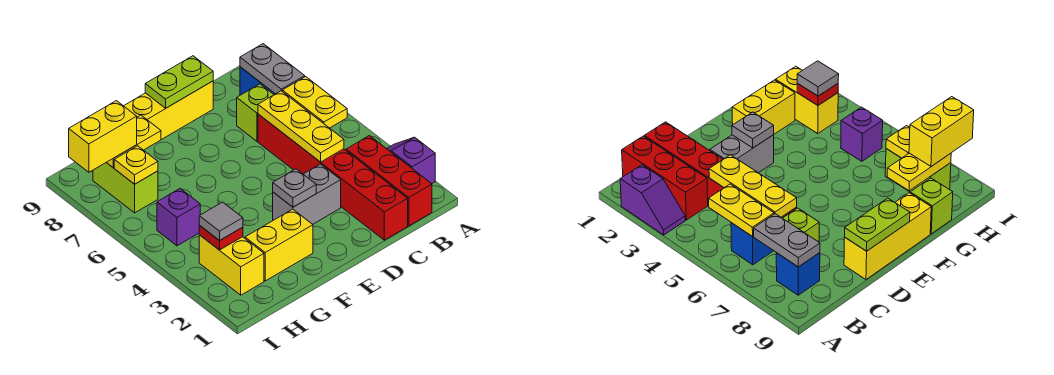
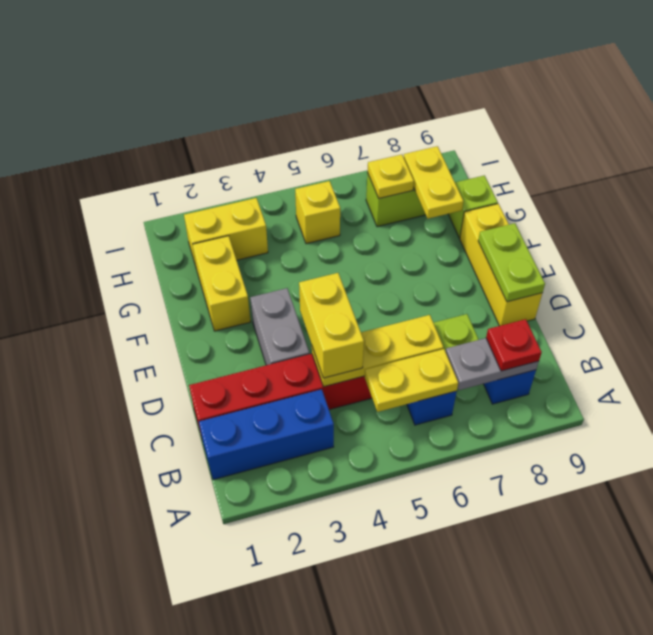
purple slope A2:A3 level 1 top 2 -> none
red brick B1:B3 level 1 -> blue brick B1:B3 level 1
grey plate E3 level 2 -> none
red plate H3 level 2 -> red plate B8 level 3
grey tile H3 level 3 -> none
purple brick H5 level 1 -> yellow brick H5 level 1
yellow brick H8:I8 level 3 -> yellow brick C4:D4 level 3

